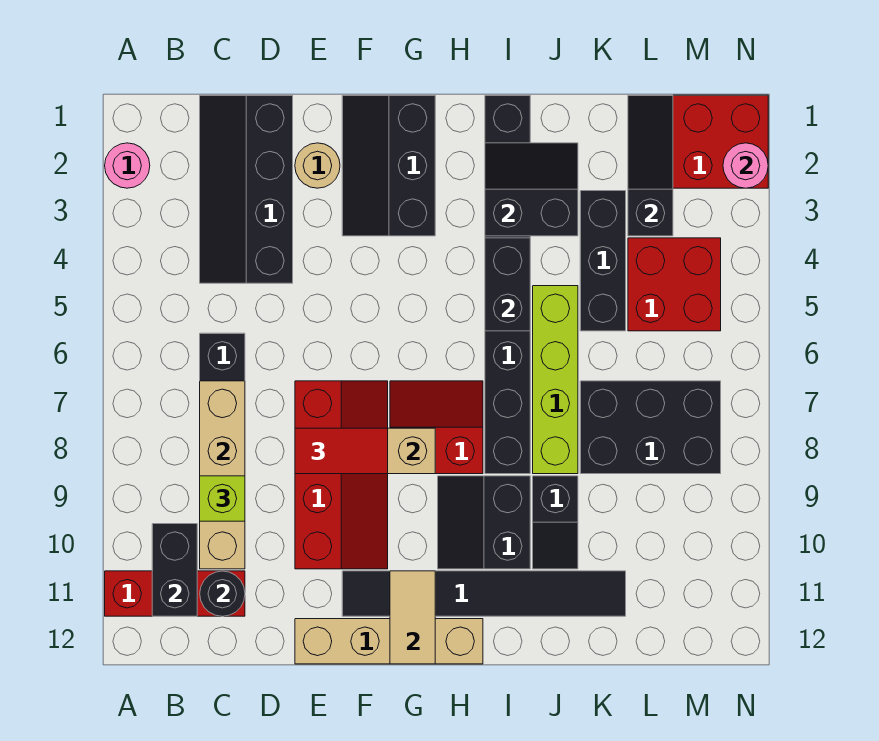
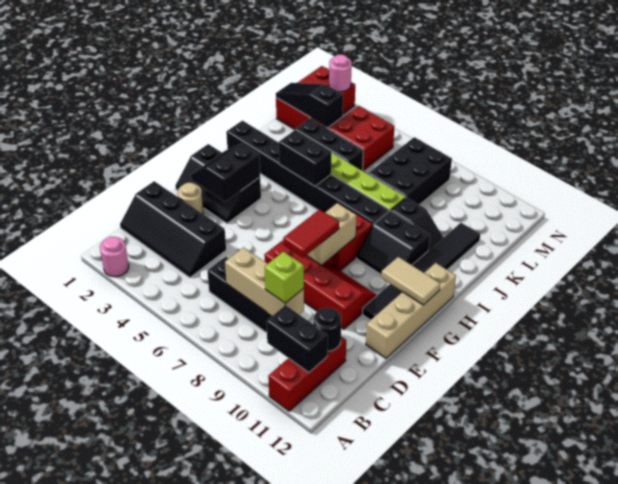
tan brick C7:C10 level 2 -> tan brick C7:C9 level 2
black slope I2:J3 level 2 top 3 -> black slope F2:G3 level 2 top 3

